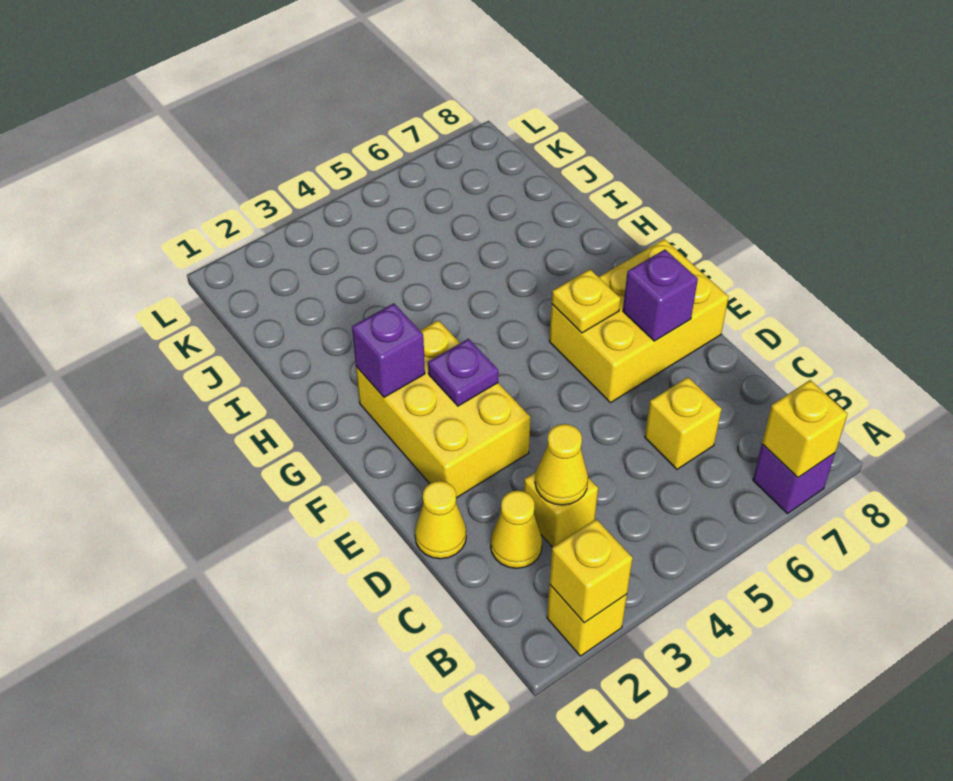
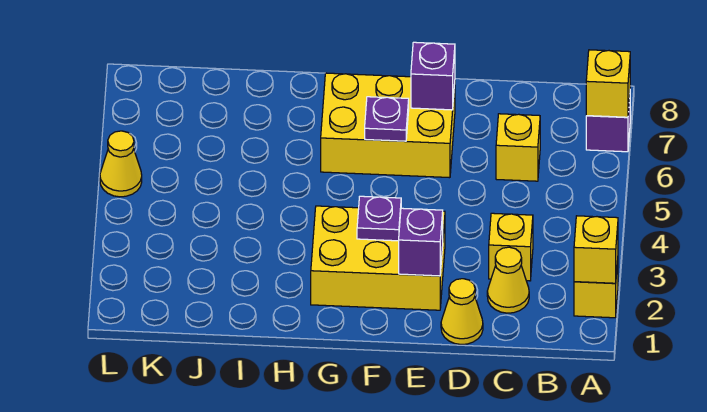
yellow cone C3 level 2 -> yellow cone L5 level 1
yellow brick E6:F8 level 1 -> yellow brick E6:G7 level 1
yellow plate F6 level 2 -> purple plate F6 level 2
purple brick G2 level 2 -> purple brick E2 level 2

